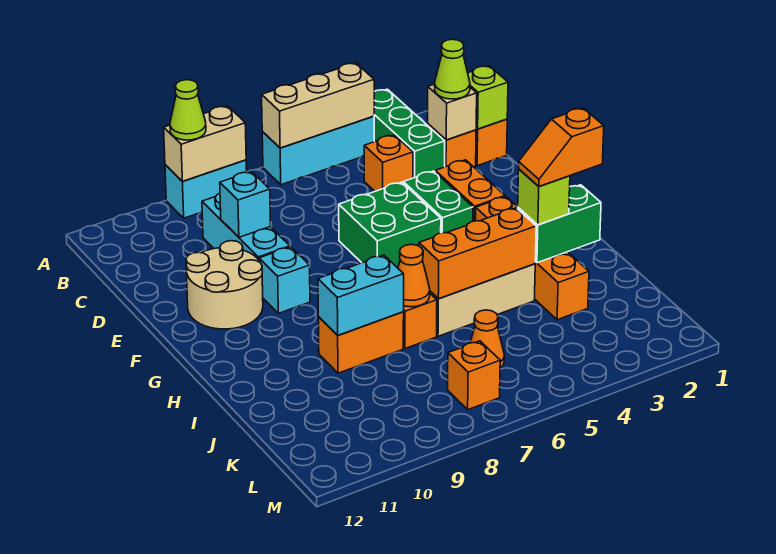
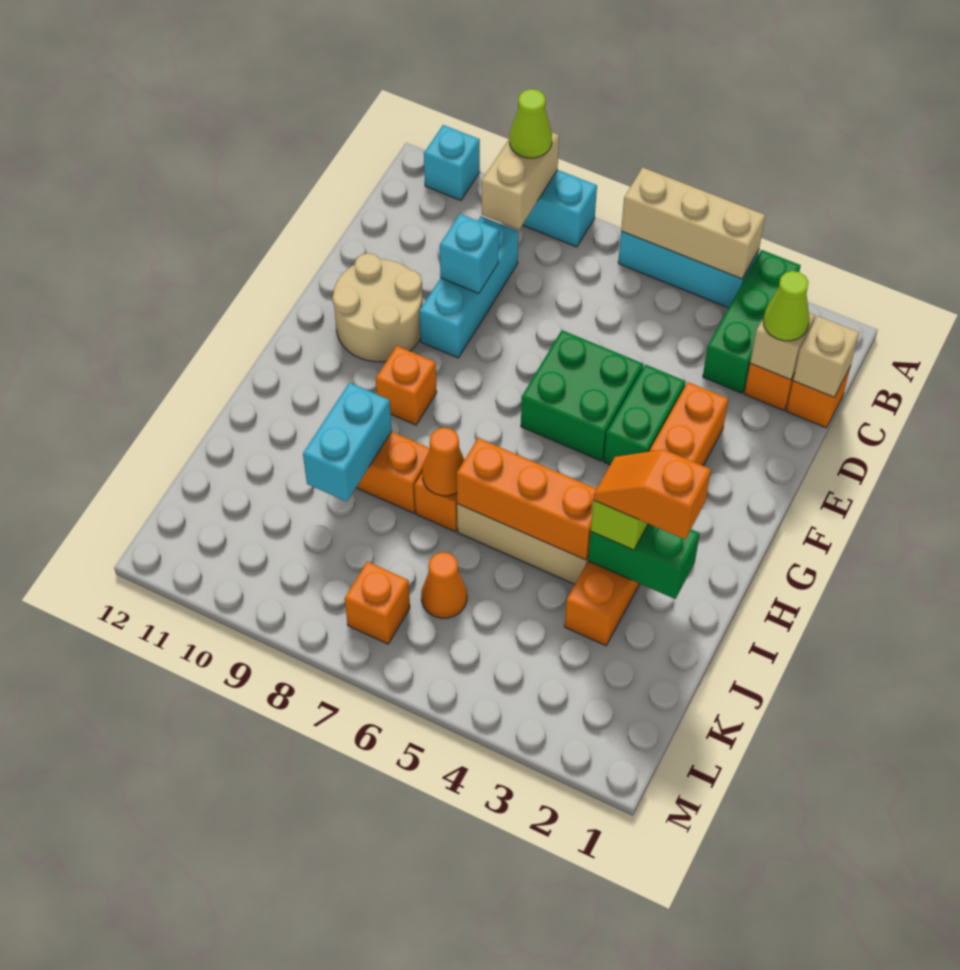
tan brick A8:A9 level 2 -> tan brick A9:B9 level 2
lime brick C1 level 2 -> tan brick C1 level 2
orange brick C4 level 1 -> orange brick G9 level 1
cyan brick F9 level 1 -> cyan brick A11 level 1
cyan brick I8:I9 level 2 -> cyan brick I9:J9 level 2

